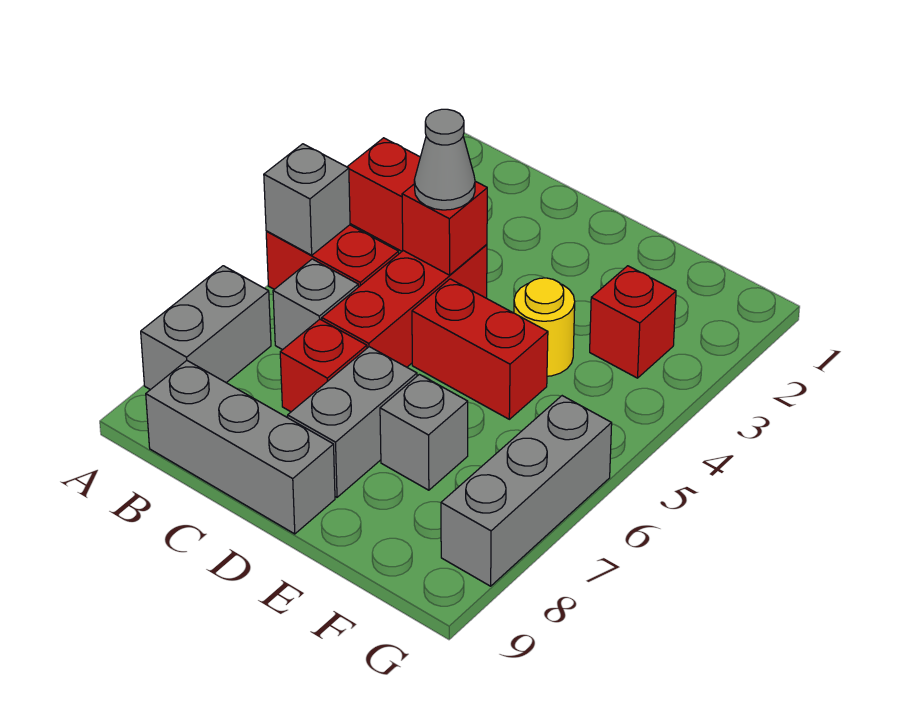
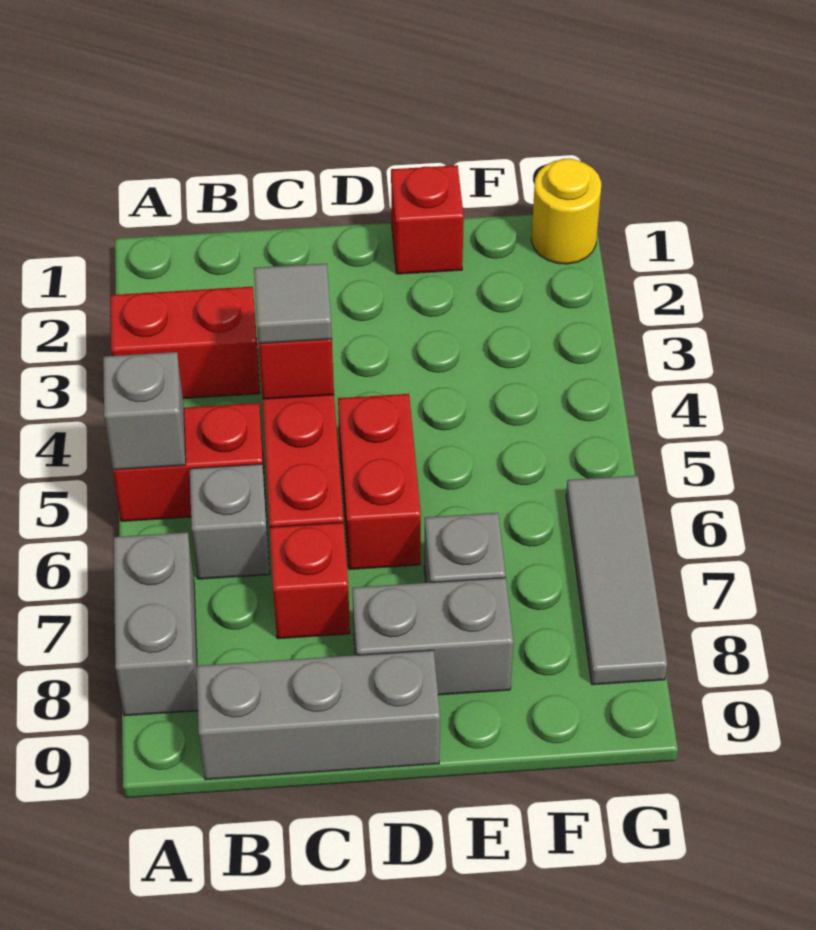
grey cone C4 level 3 -> grey tile C4 level 3
red brick D5:E5 level 1 -> red brick D5:D6 level 1
grey brick D7:D8 level 1 -> grey brick D8:E8 level 1
yellow round brick E4 level 1 -> yellow round brick G1 level 1
red brick F3 level 1 -> red brick E1 level 1
grey brick G6:G8 level 1 -> grey tile G6:G8 level 1

